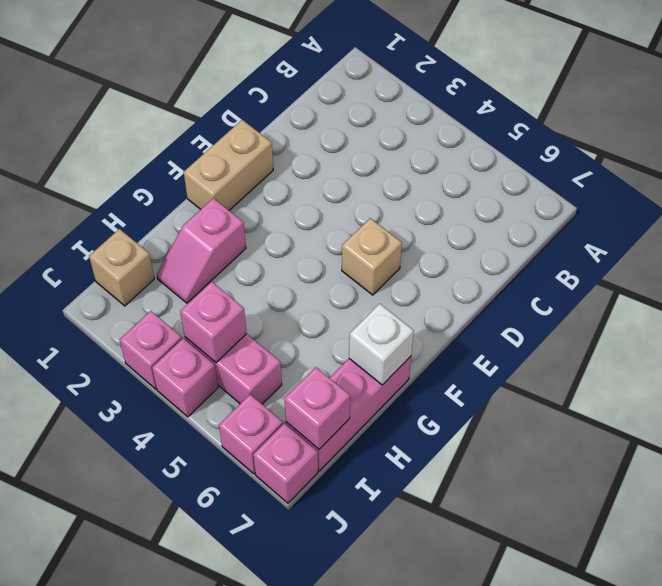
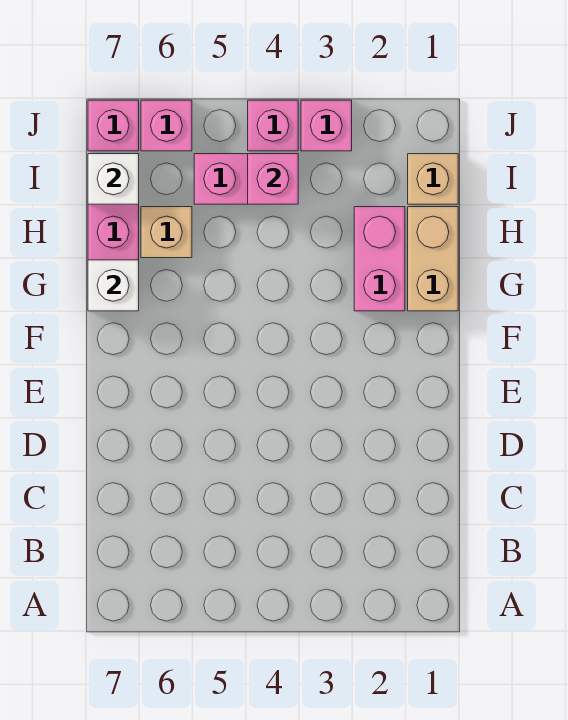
tan brick E1:F1 level 1 -> tan brick G1:H1 level 1
tan brick E5 level 1 -> tan brick H6 level 1
pink slope G2:H2 level 1 top G -> pink brick G2:H2 level 1
pink brick I7 level 2 -> white brick I7 level 2

